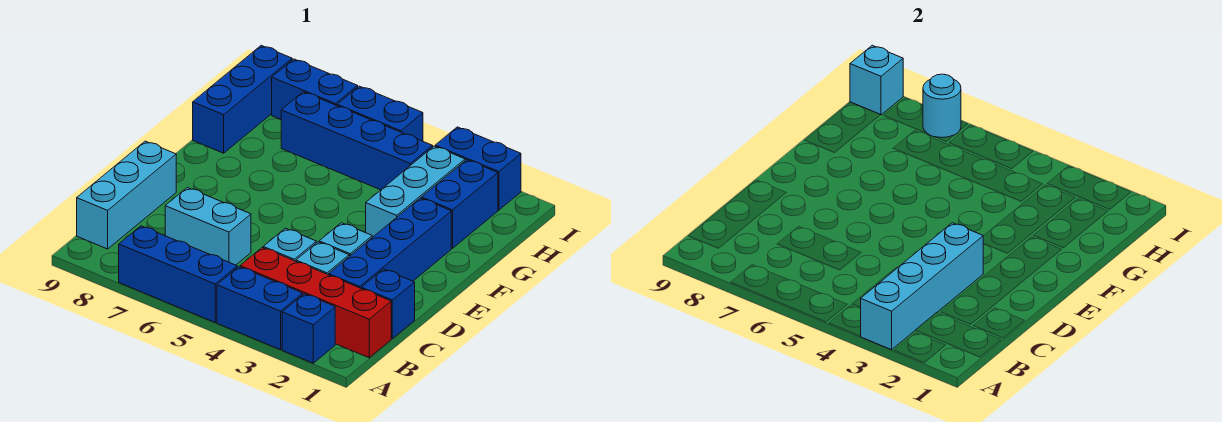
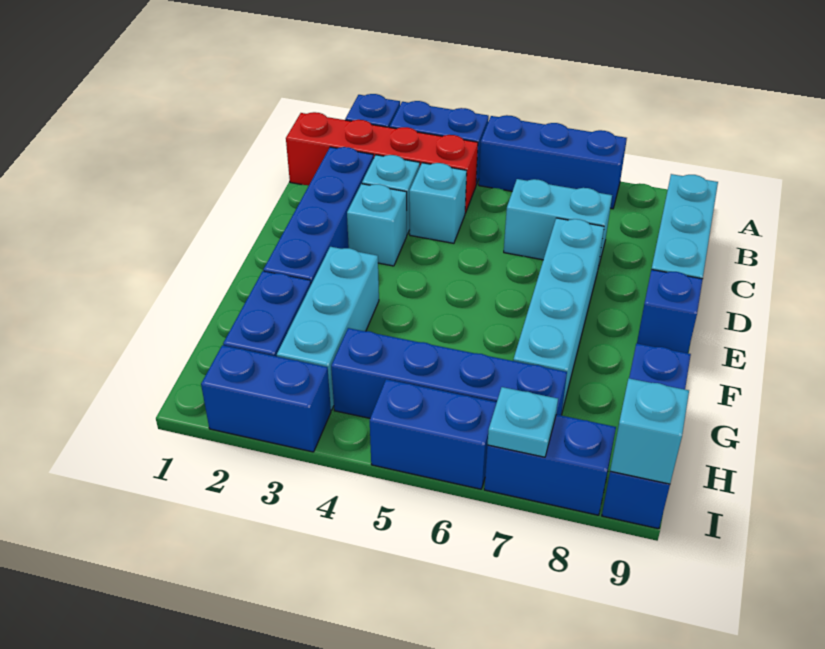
cyan brick A3:D3 level 2 -> cyan brick D7:G7 level 1
blue brick C1 level 1 -> blue brick E9 level 1
cyan round brick I7 level 2 -> cyan plate I7 level 2

